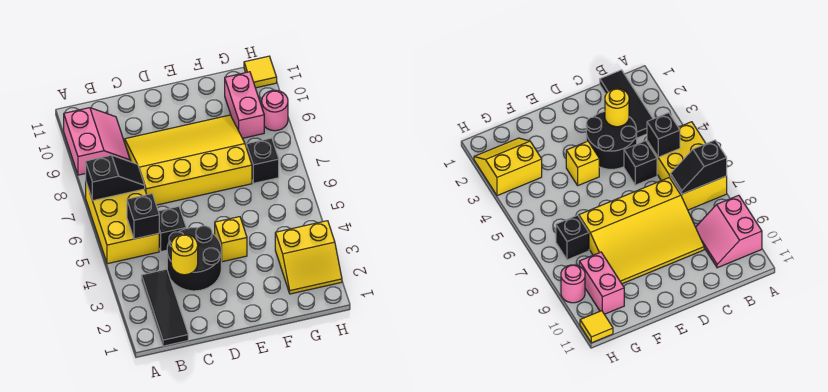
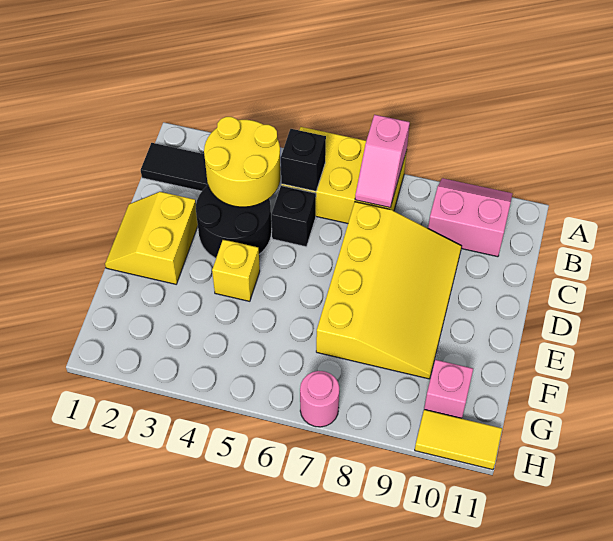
black slope A7:B7 level 2 top A -> pink slope A7:B7 level 2 top A
pink slope A9:B10 level 1 top A -> pink slope A9:B10 level 1 top B
yellow round brick C3 level 2 -> yellow round brick B3:C4 level 2
yellow slope G2:H3 level 1 top 3 -> yellow slope D1:E2 level 1 top 2
black brick G7 level 1 -> none
pink brick G9:G10 level 1 -> pink brick G10 level 1
pink round brick H9 level 1 -> pink round brick H7 level 1
yellow tile H11 level 1 -> yellow tile H10:H11 level 1

